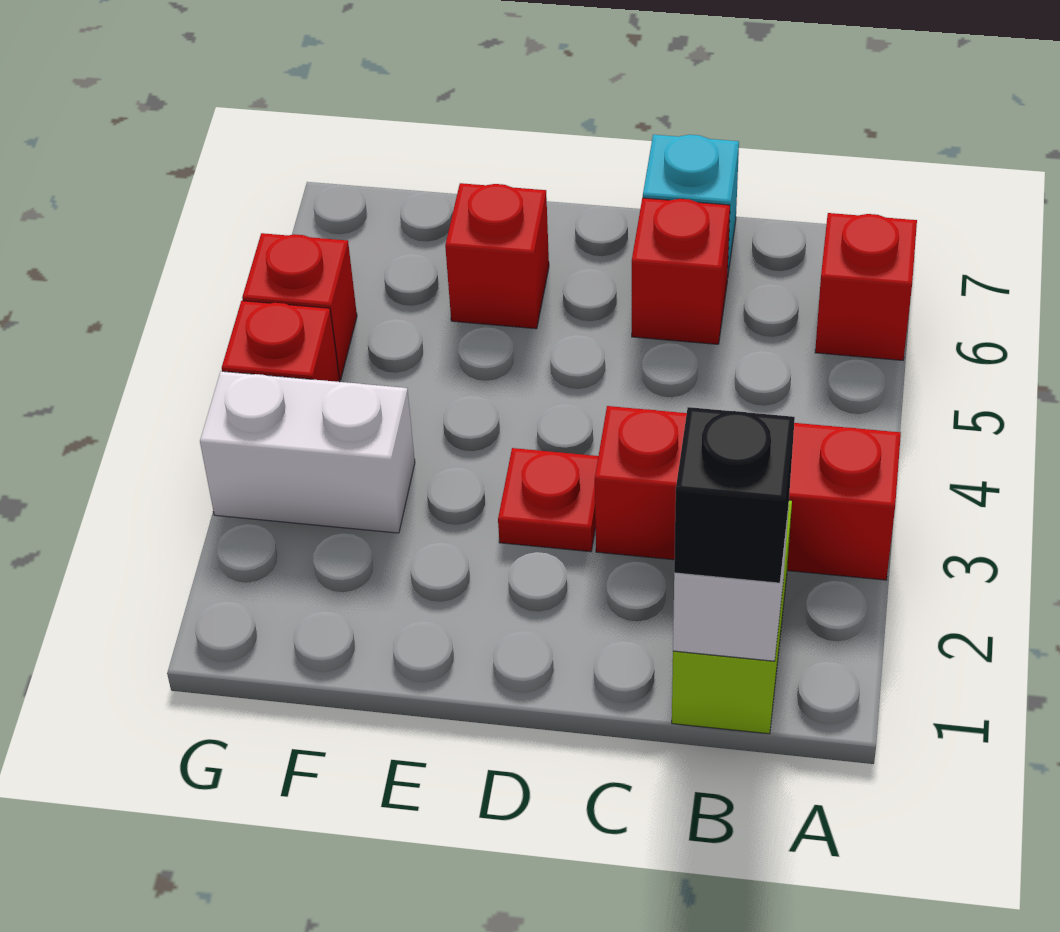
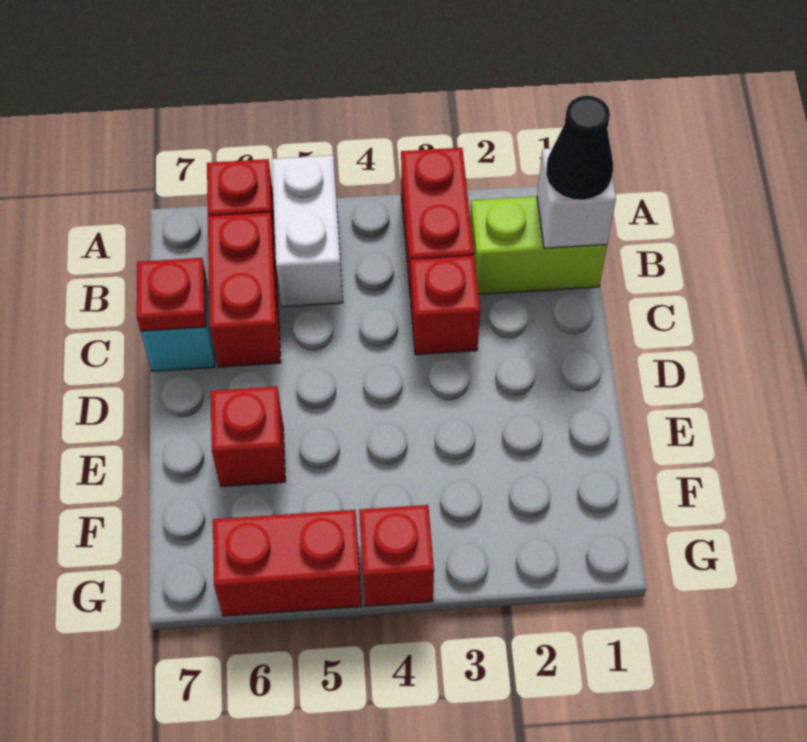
black brick B1 level 3 -> black cone B1 level 3
red brick C6 level 1 -> red brick B6:C6 level 1
red plate D3 level 1 -> red plate C7 level 2
white brick F3:G3 level 1 -> white brick A5:B5 level 1
red brick G5 level 1 -> red brick G5:G6 level 1

